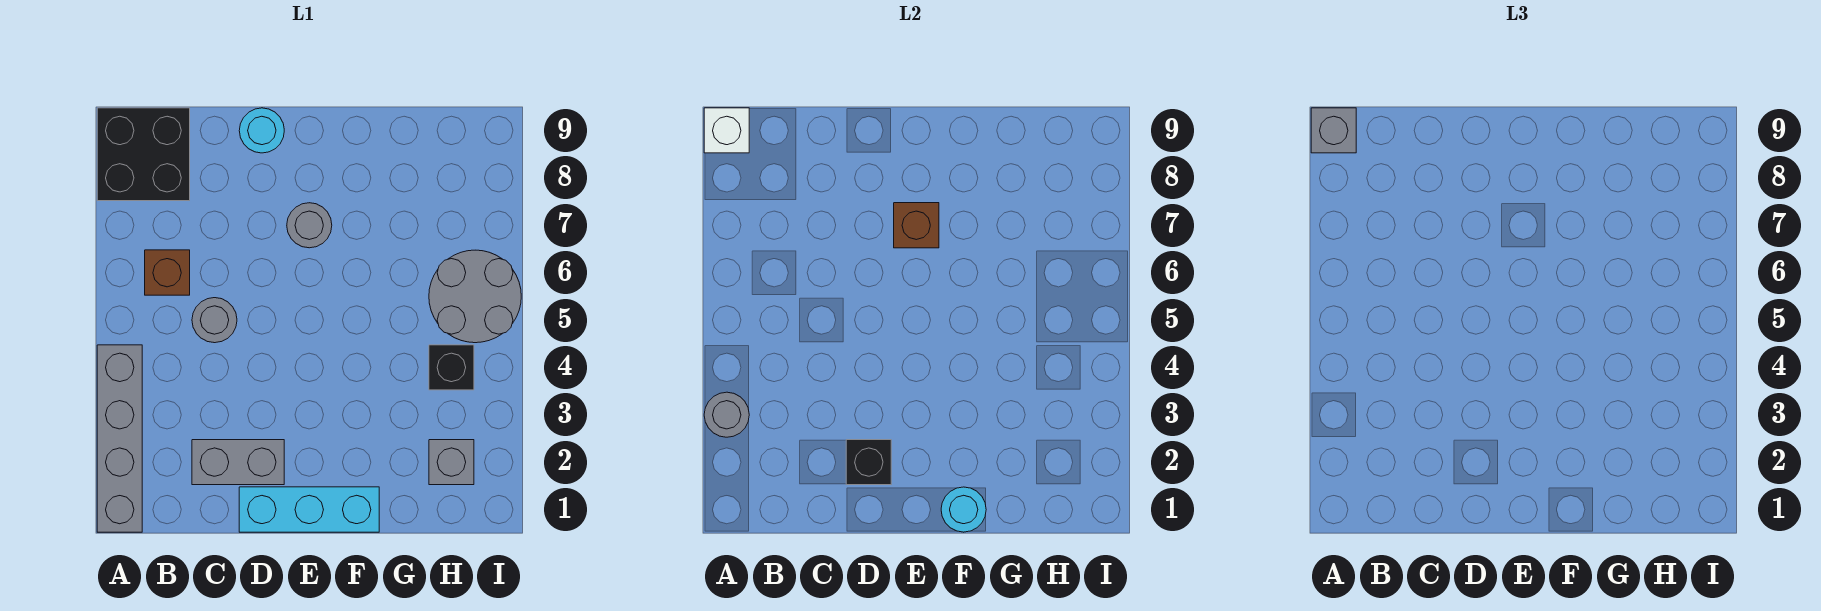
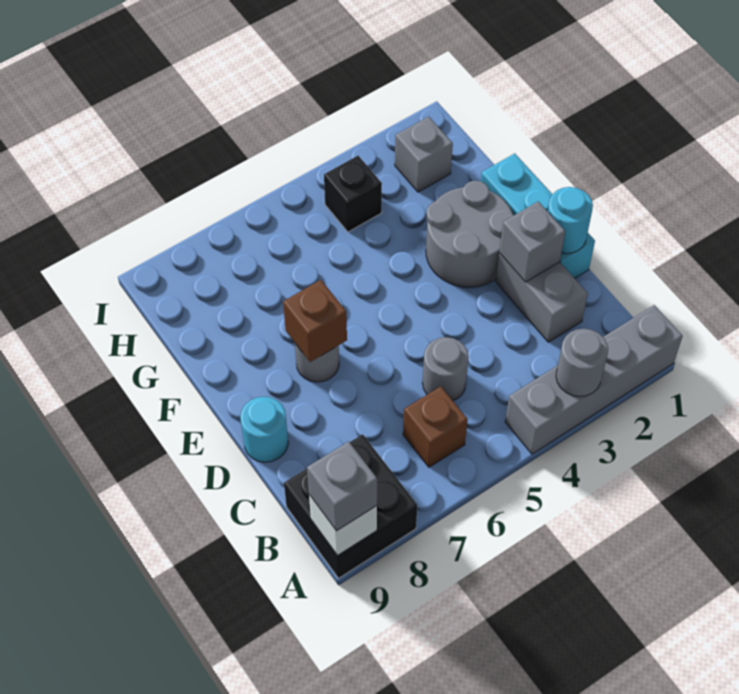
black brick D2 level 2 -> grey brick D2 level 2
cyan round brick F1 level 2 -> cyan round brick D1 level 2
grey round brick H5:I6 level 1 -> grey round brick E2:F3 level 1

